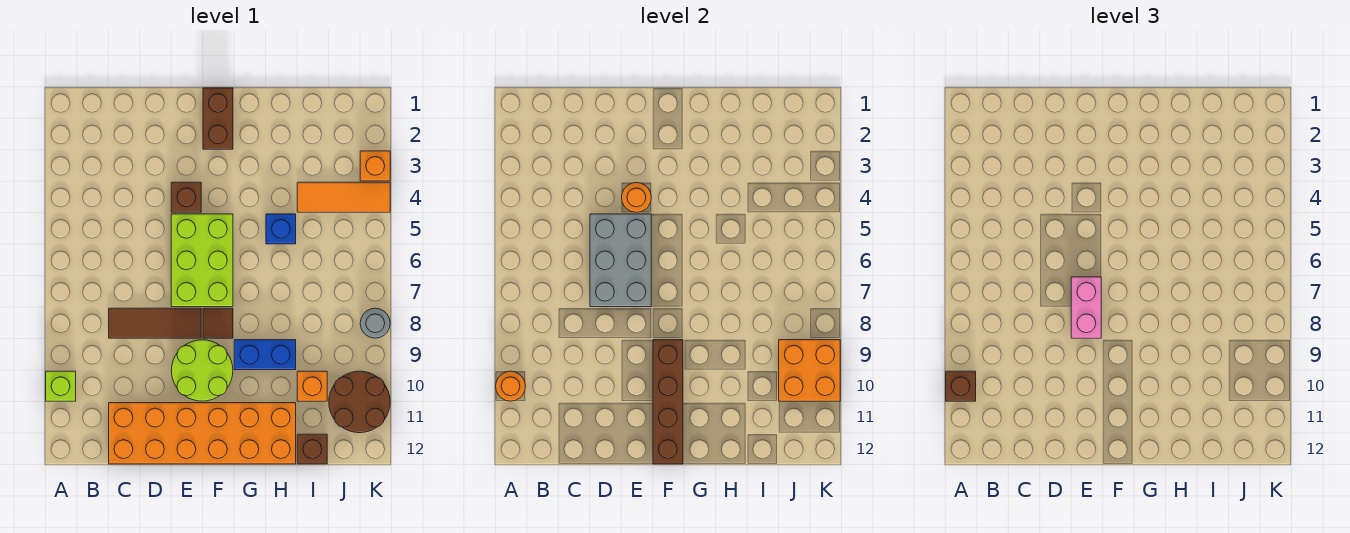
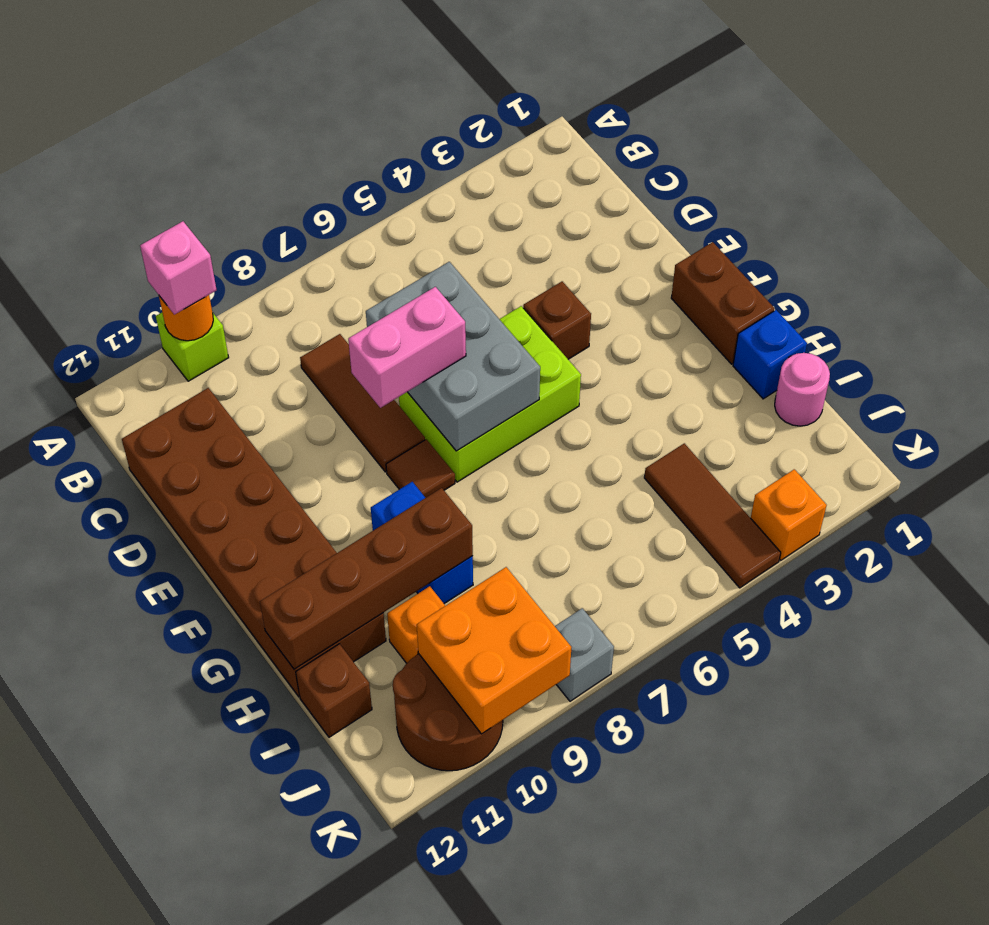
brown brick A10 level 3 -> pink brick A10 level 3
orange brick C11:H12 level 1 -> brown brick C11:H12 level 1
grey brick D5:E7 level 2 -> grey brick D6:F7 level 2
orange round brick E4 level 2 -> none
lime round brick E9:F10 level 1 -> none
brown brick F1:F2 level 1 -> brown brick F1:G1 level 1
brown brick F9:F12 level 2 -> brown brick H9:H12 level 2
blue brick H5 level 1 -> blue brick H1 level 1
none -> pink round brick I1 level 1
orange tile I4:K4 level 1 -> brown tile I4:K4 level 1
grey round brick K8 level 1 -> grey brick K8 level 1

